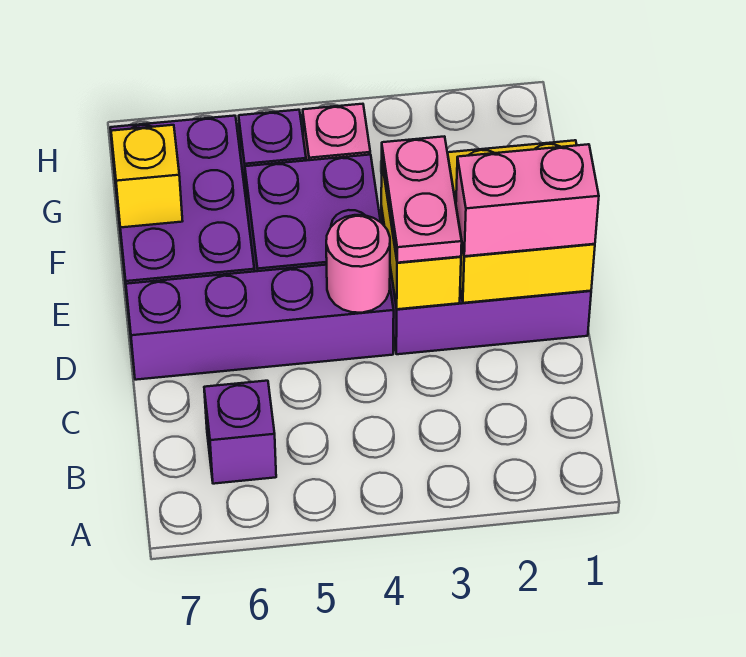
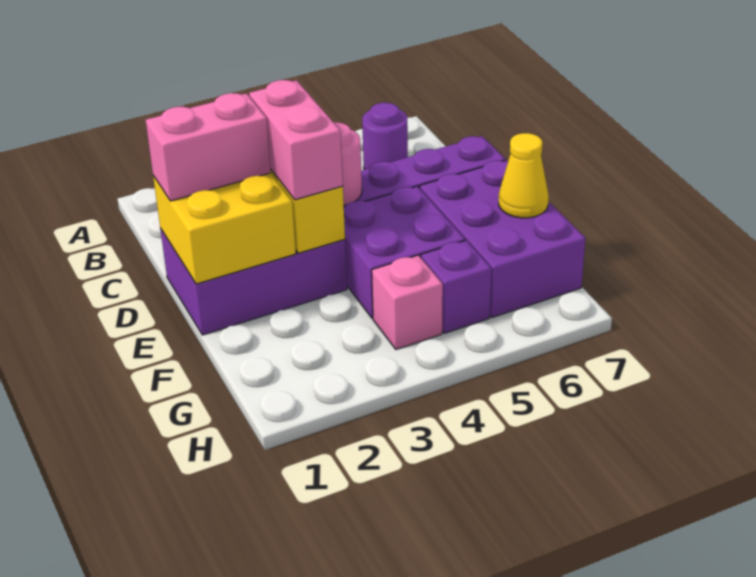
purple brick B6 level 1 -> purple round brick B6 level 1
pink plate D3:E3 level 3 -> pink brick D3:E3 level 3
yellow brick F7 level 2 -> yellow cone F7 level 2

